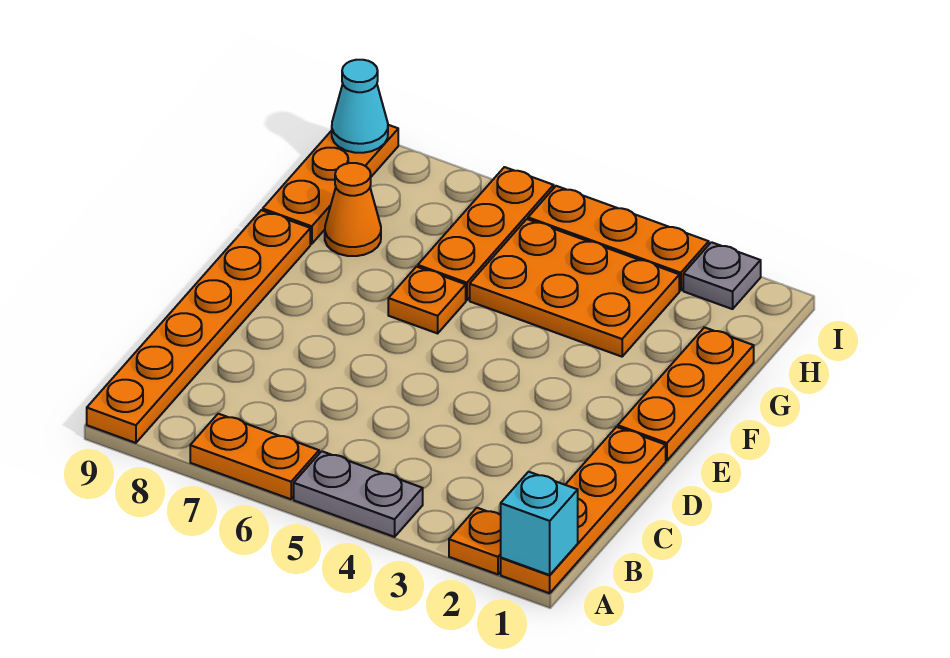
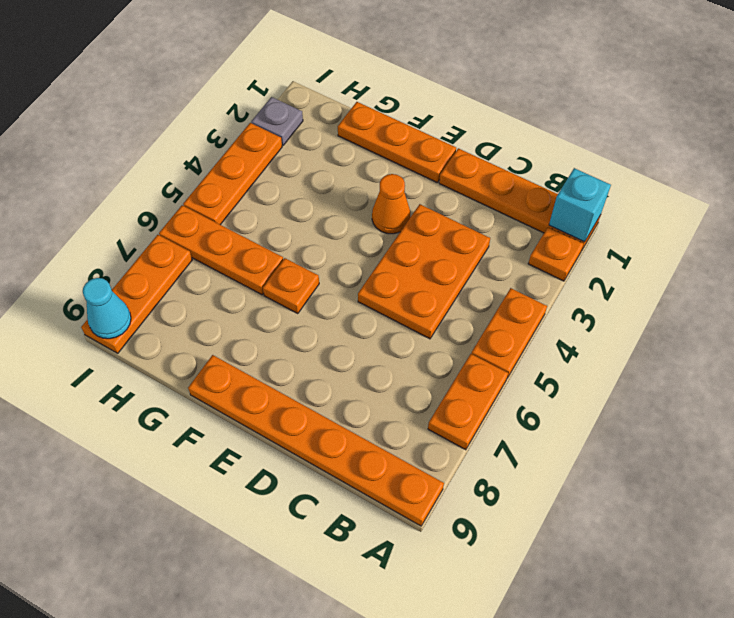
grey plate A4:A5 level 1 -> orange plate A4:A5 level 1
orange plate G3:H5 level 1 -> orange plate C3:D5 level 1
orange cone G8 level 1 -> orange cone E3 level 1
orange plate G9:I9 level 1 -> orange plate I7:I9 level 1

